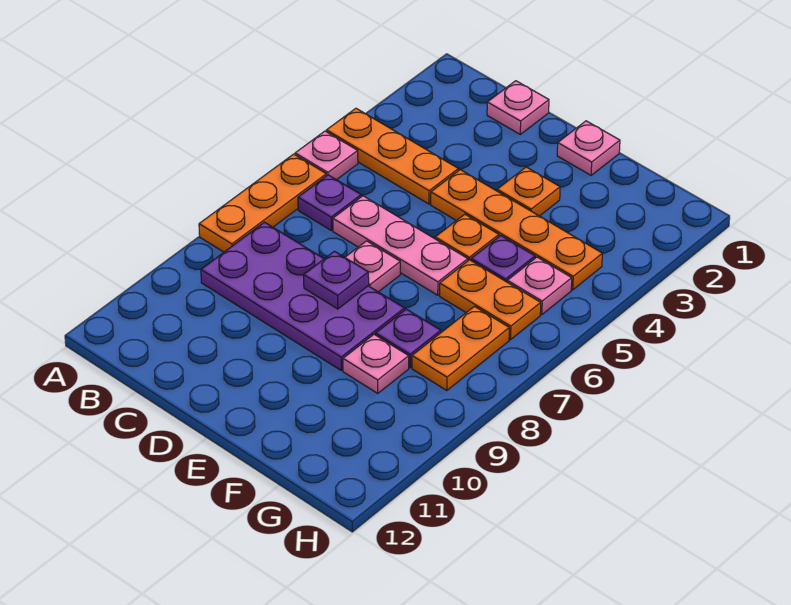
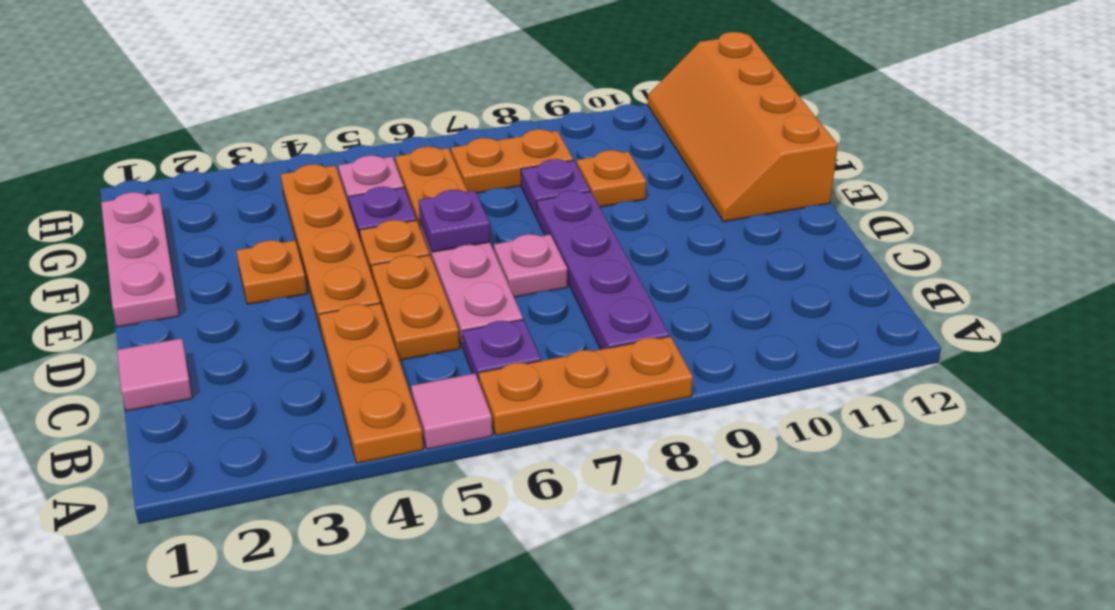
pink plate A5 level 1 -> pink tile A5 level 1
purple plate B8:E9 level 1 -> purple plate B8:E8 level 1
pink plate C1 level 1 -> pink tile C1 level 1
none -> orange plate C5:D5 level 1
purple plate D8 level 2 -> purple plate E6 level 2
pink plate E1 level 1 -> pink plate E1:G1 level 1
none -> orange slope E11:H12 level 1 top 12
pink plate F9 level 1 -> orange plate F9 level 1

